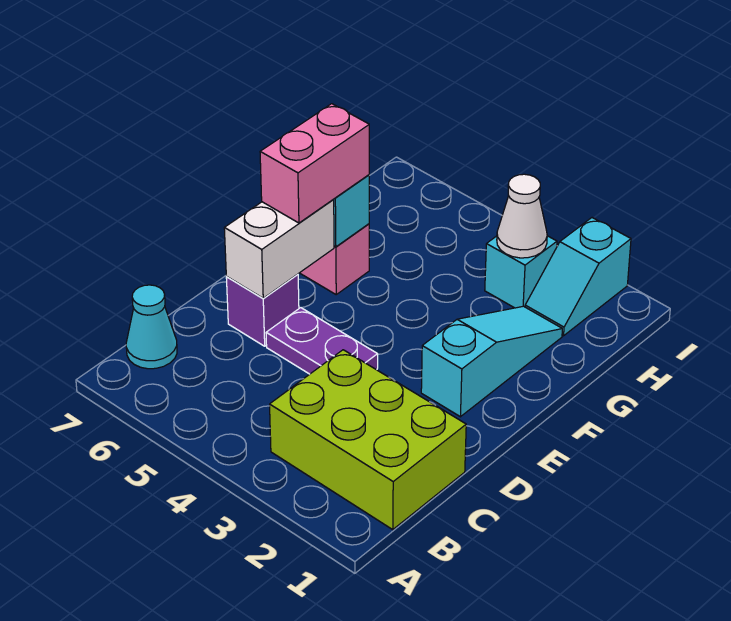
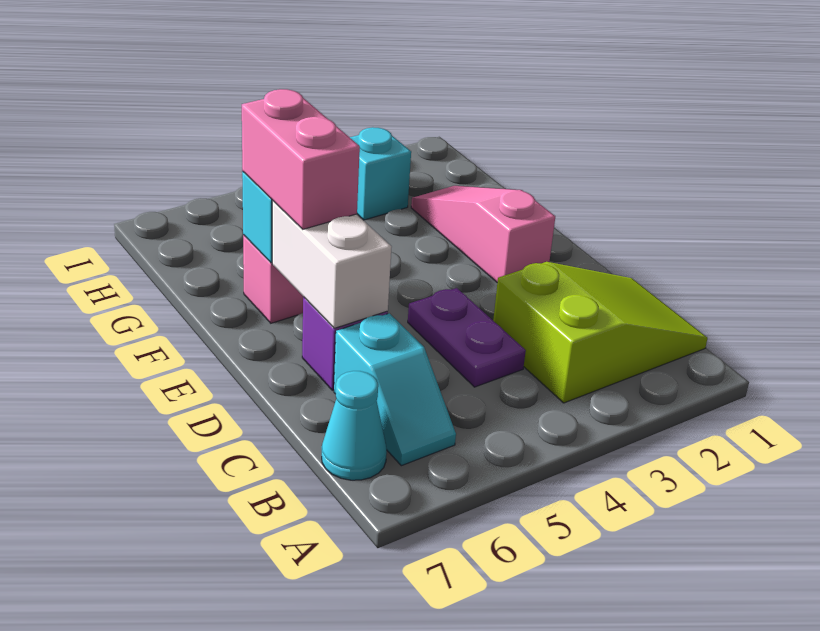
lime brick B1:C3 level 1 -> lime slope B1:C3 level 1 top 3
purple plate D4:D5 level 1 -> purple plate C4:D4 level 1
cyan slope E2:G2 level 1 top E -> pink slope E2:G2 level 1 top E
cyan slope H2:I2 level 1 top I -> cyan slope B6:C6 level 1 top C
white cone H3 level 2 -> none

